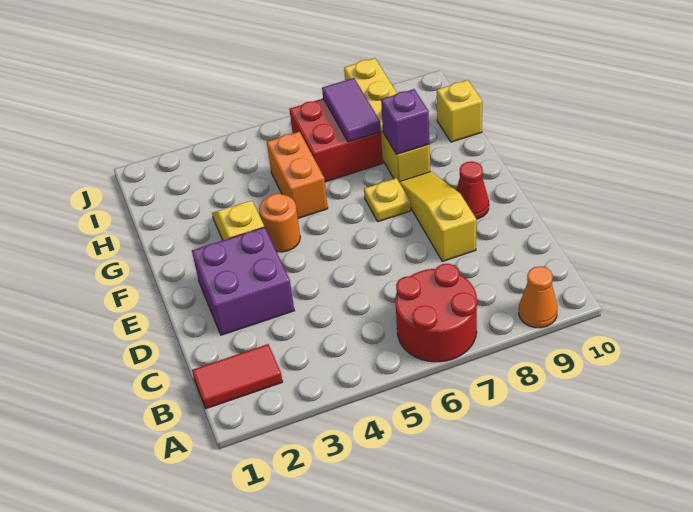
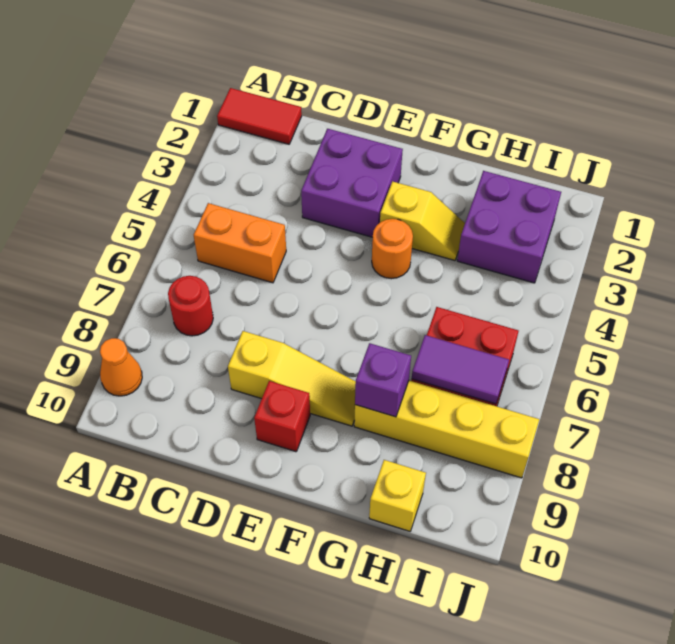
red round brick A6:B7 level 1 -> red round brick B7 level 1
red tile B1:B2 level 1 -> red tile A1:B1 level 1
red cone E9 level 1 -> red brick E9 level 1
yellow plate F7 level 1 -> none
orange brick G5:H5 level 1 -> orange brick B5:C5 level 1
none -> purple brick H2:I3 level 1

